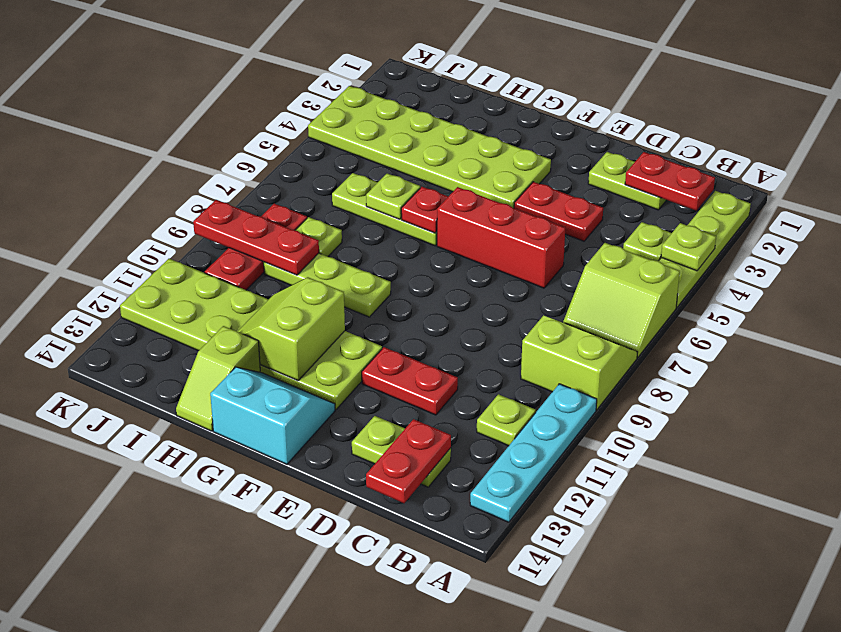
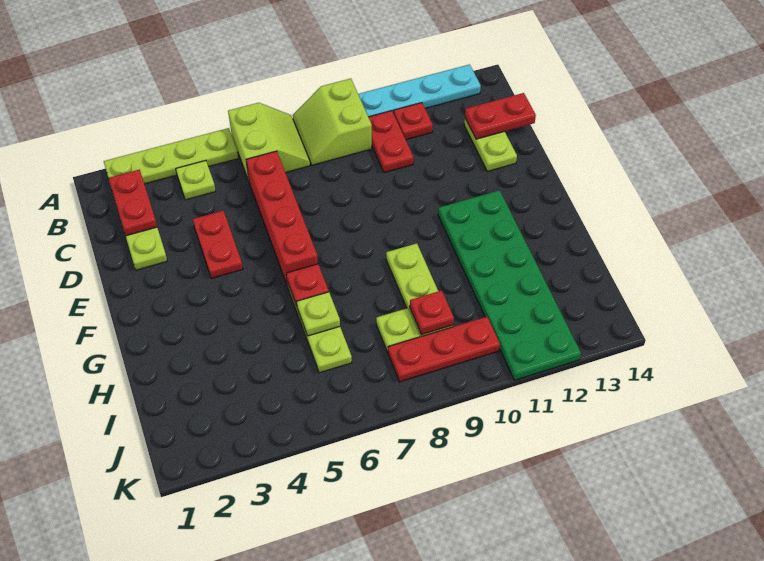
lime plate A4 level 2 -> none
lime plate B11 level 1 -> red plate B11 level 1
red brick D6:F6 level 1 -> red brick C6:F6 level 1
red plate D11:E11 level 1 -> red plate B10:C10 level 1
lime plate F3:K4 level 1 -> none
lime plate F11:K12 level 1 -> green plate F11:K12 level 1
cyan slope F13:G14 level 1 top 14 -> none
lime slope G11:H12 level 2 top G -> none
lime slope H13:H14 level 1 top 13 -> none
red plate I9:K9 level 2 -> red plate I9 level 2

